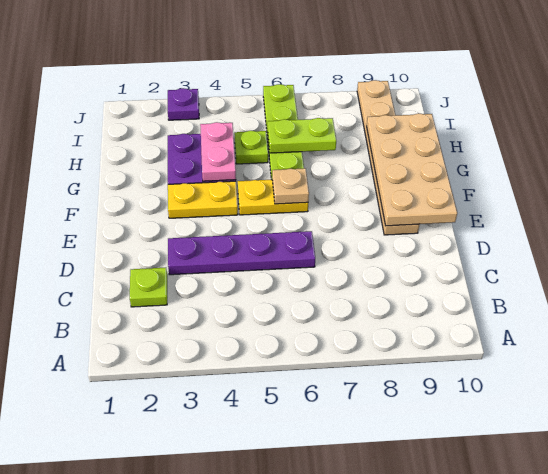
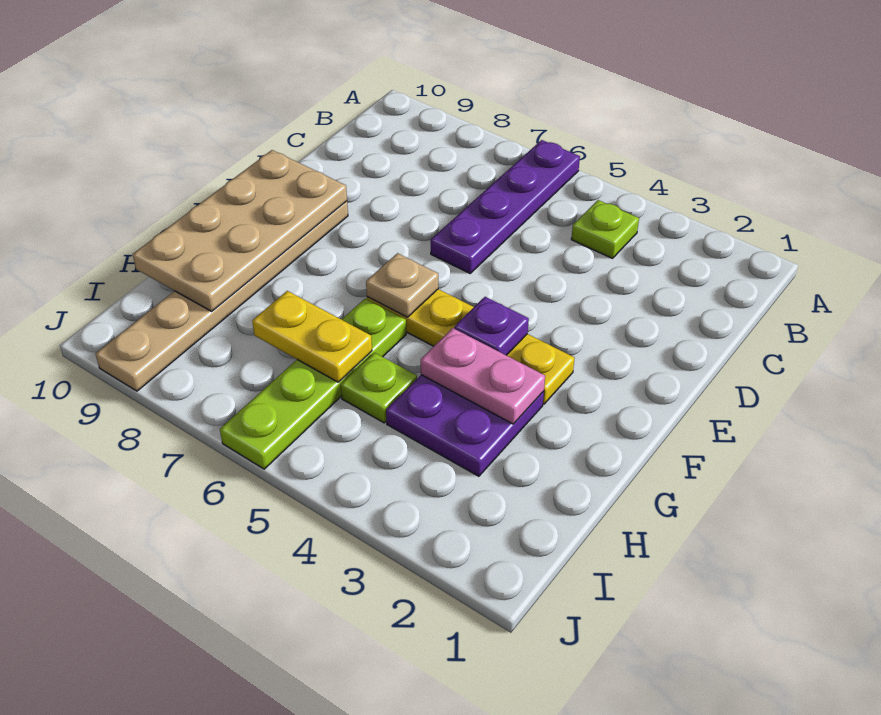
lime plate C2 level 1 -> lime plate B4 level 1
purple plate D3:D6 level 1 -> purple plate A6:D6 level 1
pink plate G4:H4 level 2 -> pink plate G3:G4 level 2
lime plate H6:H7 level 2 -> yellow plate H6:H7 level 2
purple plate J3 level 1 -> purple plate F4 level 2

